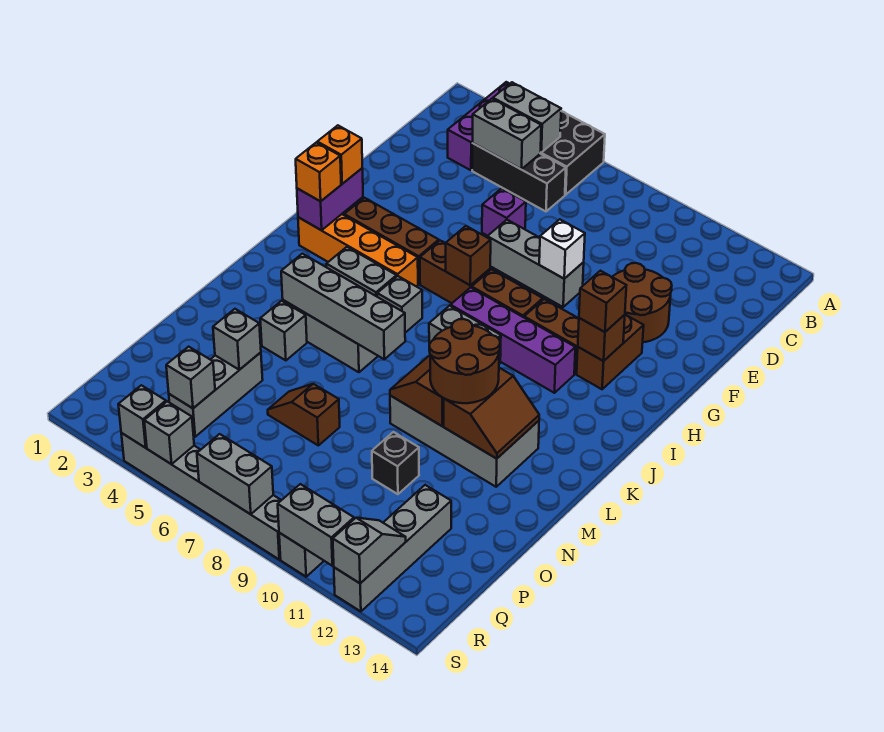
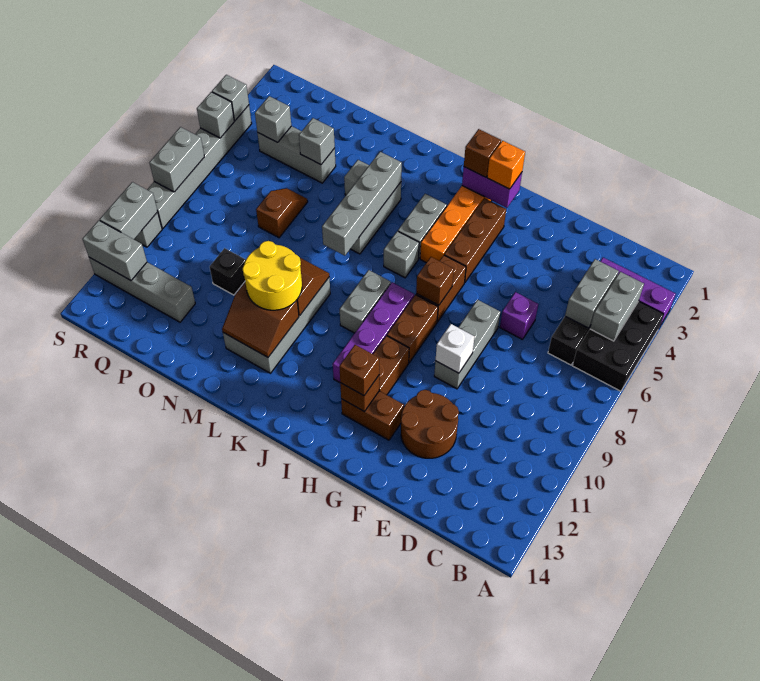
orange brick I2 level 3 -> brown brick I2 level 3
brown round brick L10:M11 level 3 -> yellow round brick L10:M11 level 3
grey slope R12:S12 level 2 top S -> grey brick R12:S12 level 2

